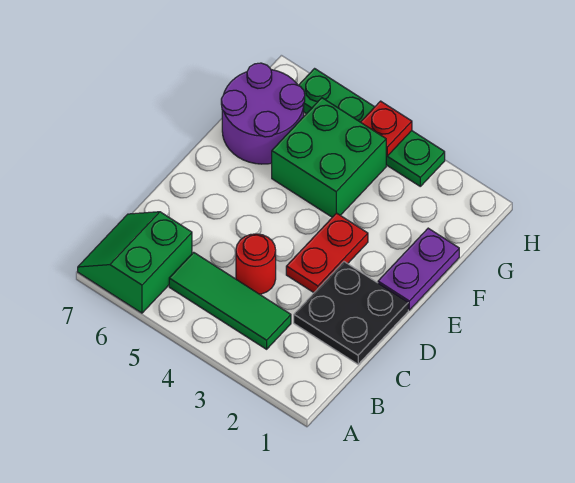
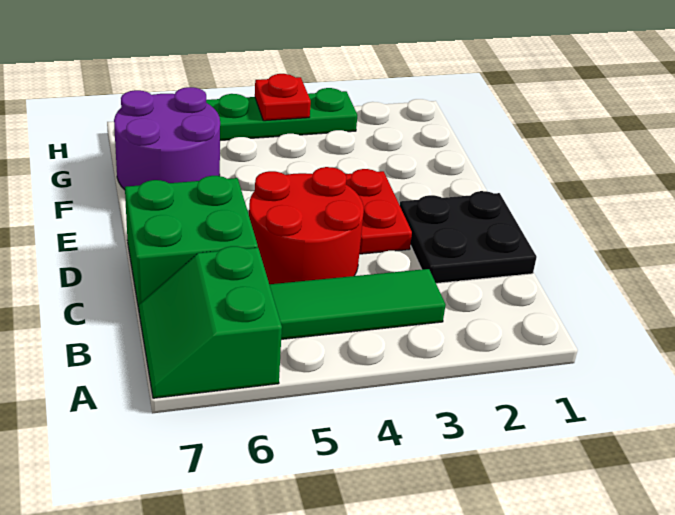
red round brick C4 level 1 -> red round brick C4:D5 level 1
purple plate E1:F1 level 1 -> none
green brick F4:G5 level 1 -> green brick C6:D7 level 1

